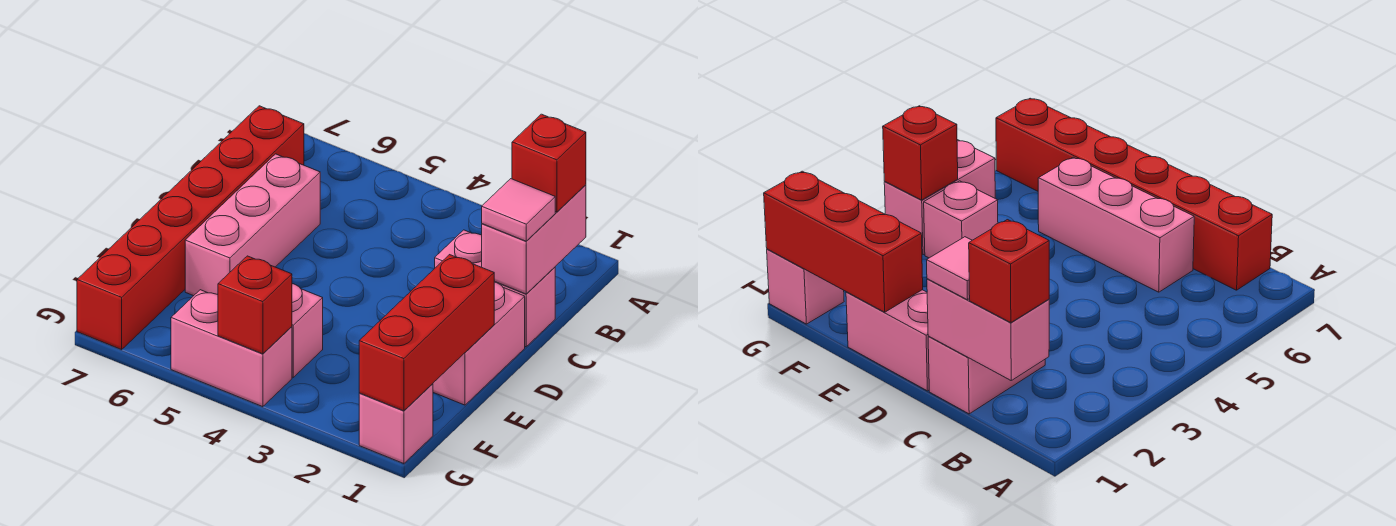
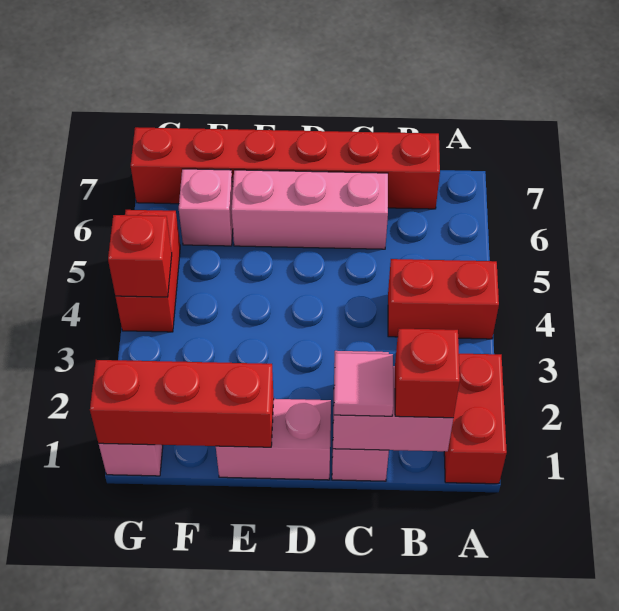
none -> red brick A1:A2 level 1
none -> red brick A4:B4 level 1
pink brick F4 level 1 -> pink brick F6 level 1
pink brick G4:G5 level 1 -> red brick G4:G5 level 1

